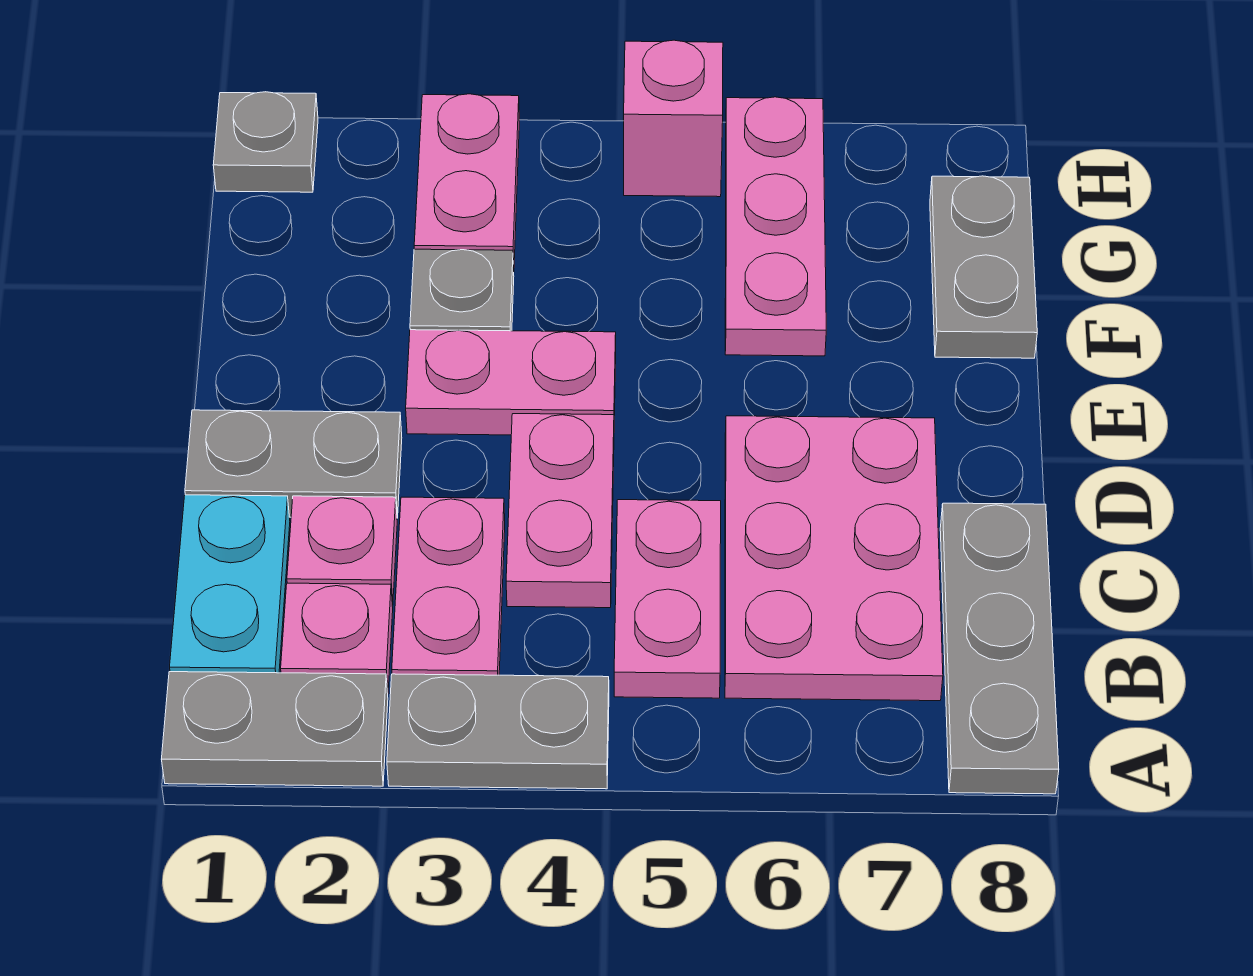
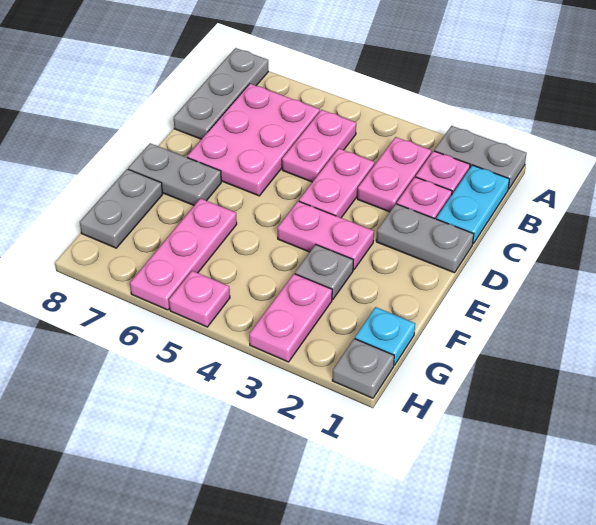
grey plate A3:A4 level 1 -> grey plate E7:E8 level 1
none -> cyan plate G1 level 1
pink brick H5 level 1 -> pink plate H5 level 1

